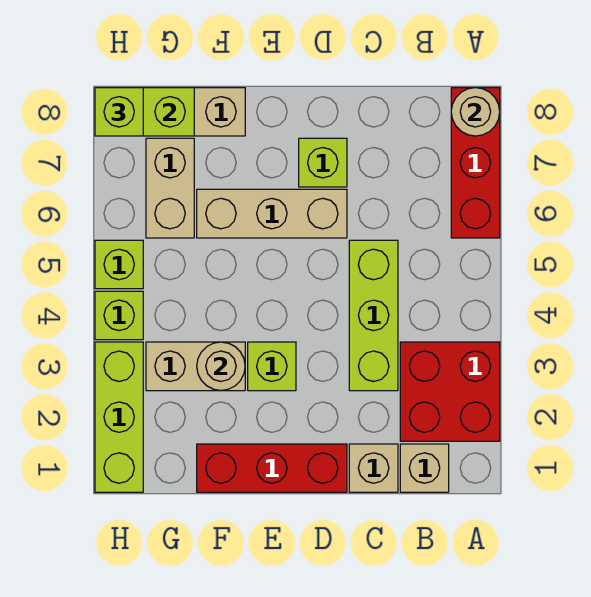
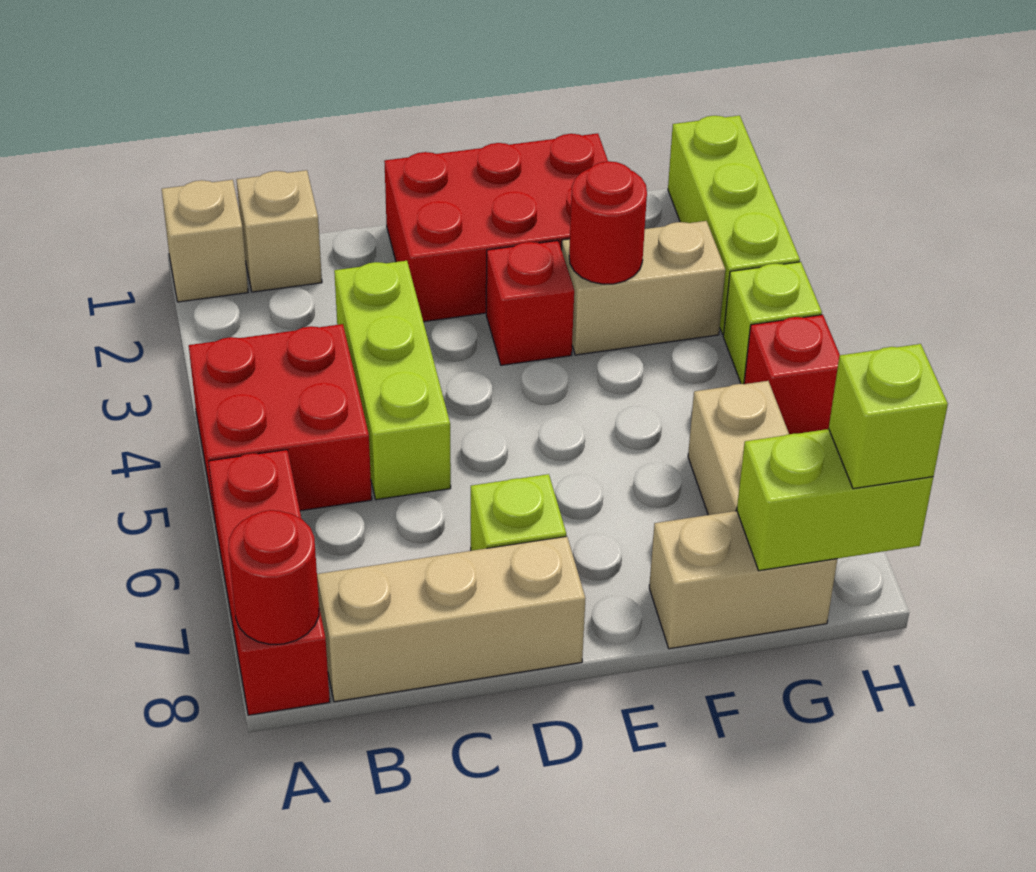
red brick A2:B3 level 1 -> red brick A4:B5 level 1
tan round brick A8 level 2 -> red round brick A8 level 2
tan brick C1 level 1 -> tan brick A1 level 1
red brick D1:F1 level 1 -> red brick D1:F2 level 1
tan brick D6:F6 level 1 -> tan brick B8:D8 level 1
lime brick E3 level 1 -> red brick E3 level 1
tan round brick F3 level 2 -> red round brick F3 level 2
lime brick H5 level 1 -> red brick H5 level 1

